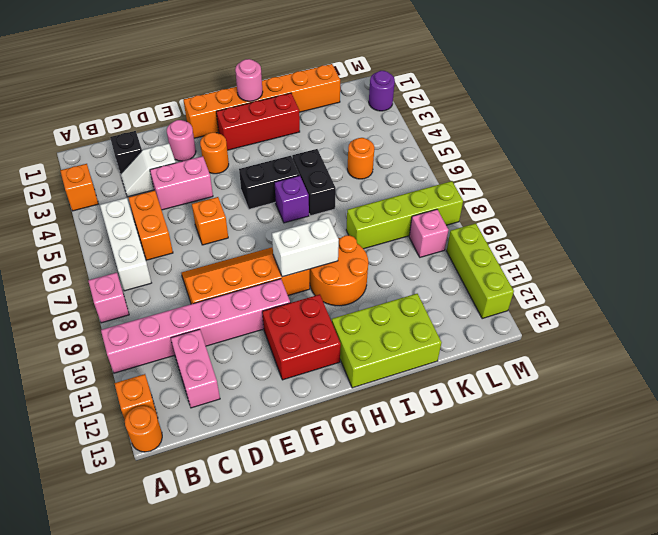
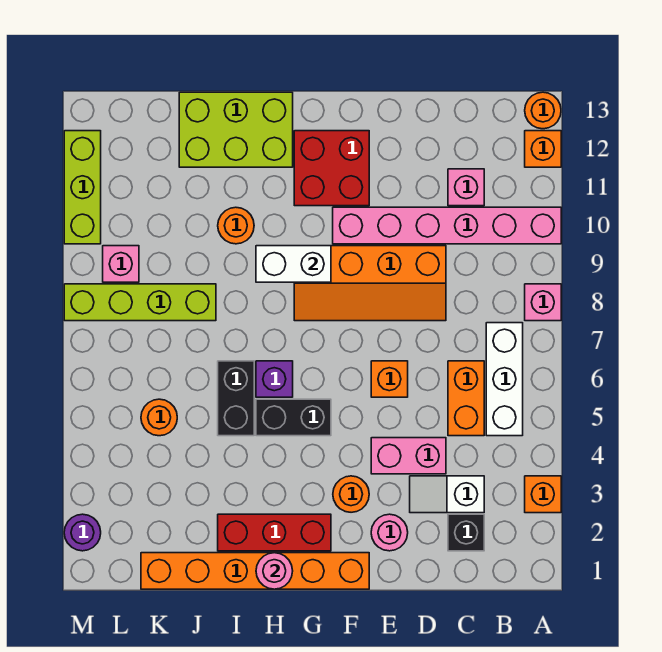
white slope C3:D3 level 1 top D -> white slope C3:D3 level 1 top C
pink brick C11:C12 level 1 -> pink brick C11 level 1
orange round brick H9:I10 level 1 -> orange round brick I10 level 1

